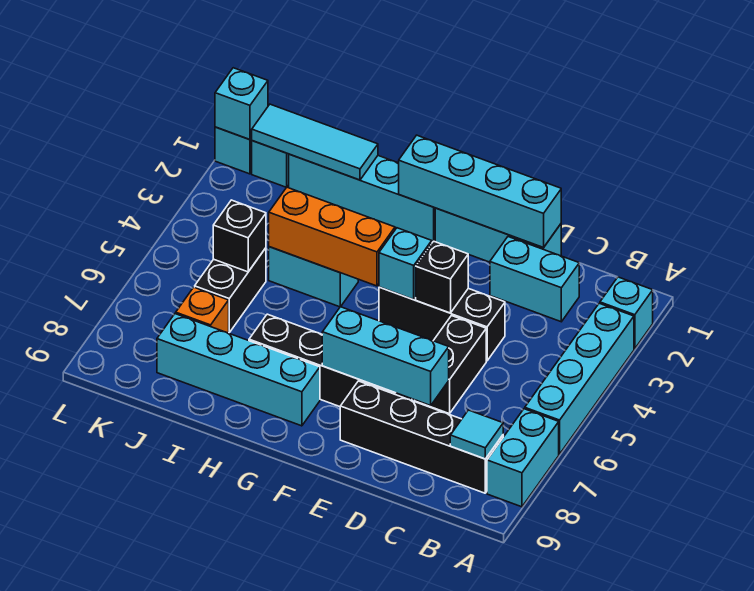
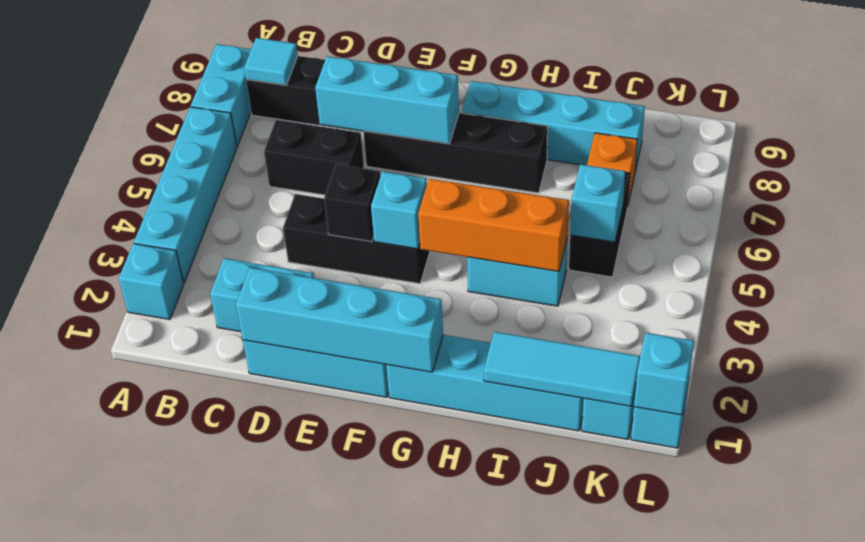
black brick D5:D6 level 1 -> black brick C6:D6 level 1
black brick J5 level 2 -> cyan brick J5 level 2

